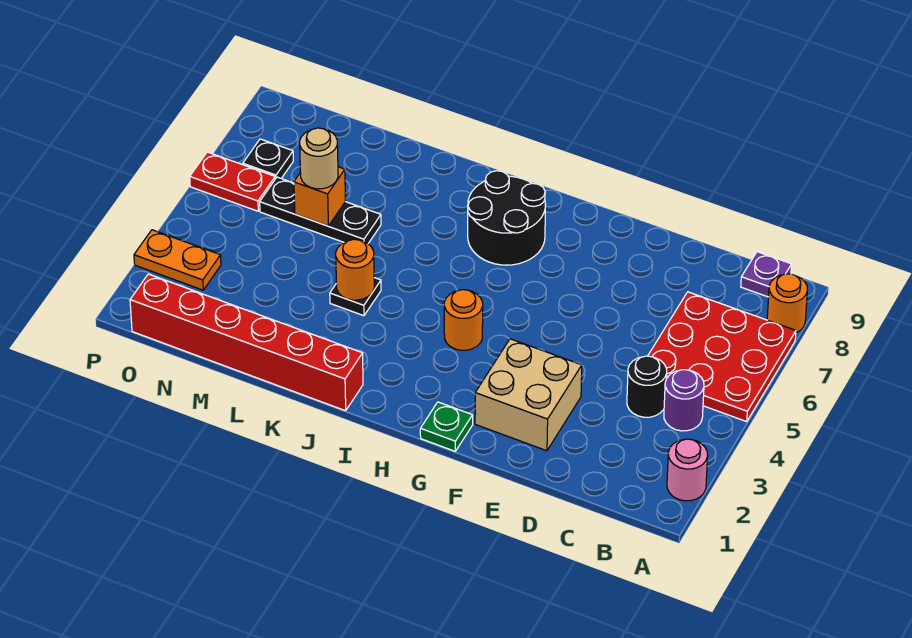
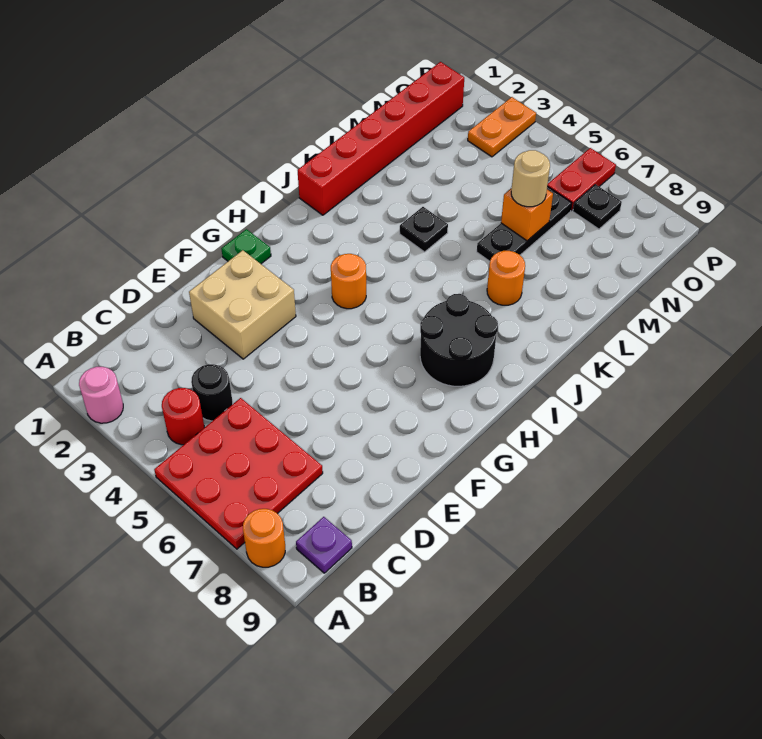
purple round brick B4 level 1 -> red round brick B4 level 1
orange round brick K4 level 2 -> orange round brick K7 level 1

